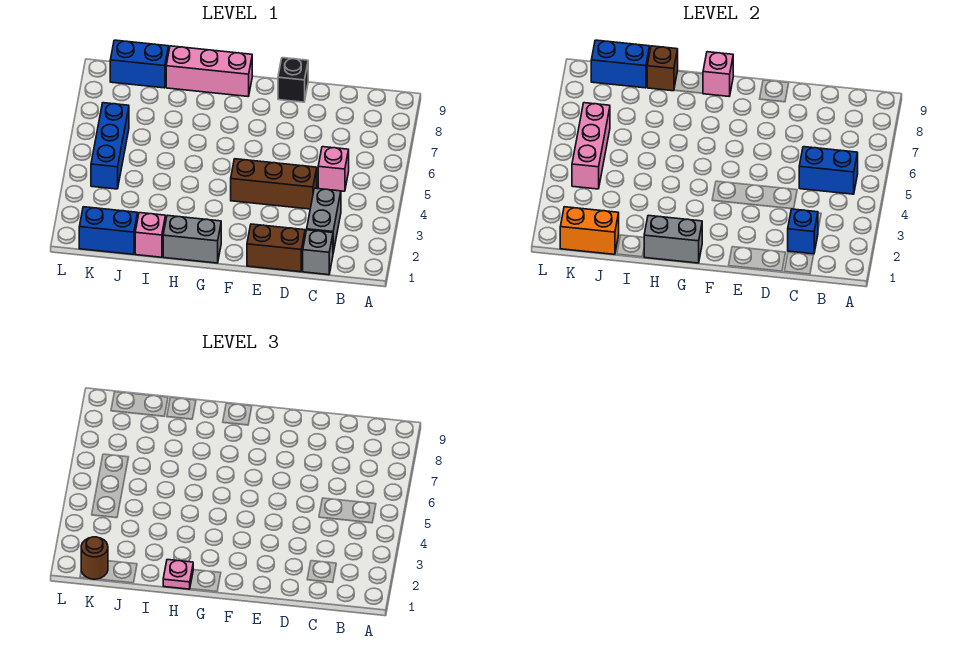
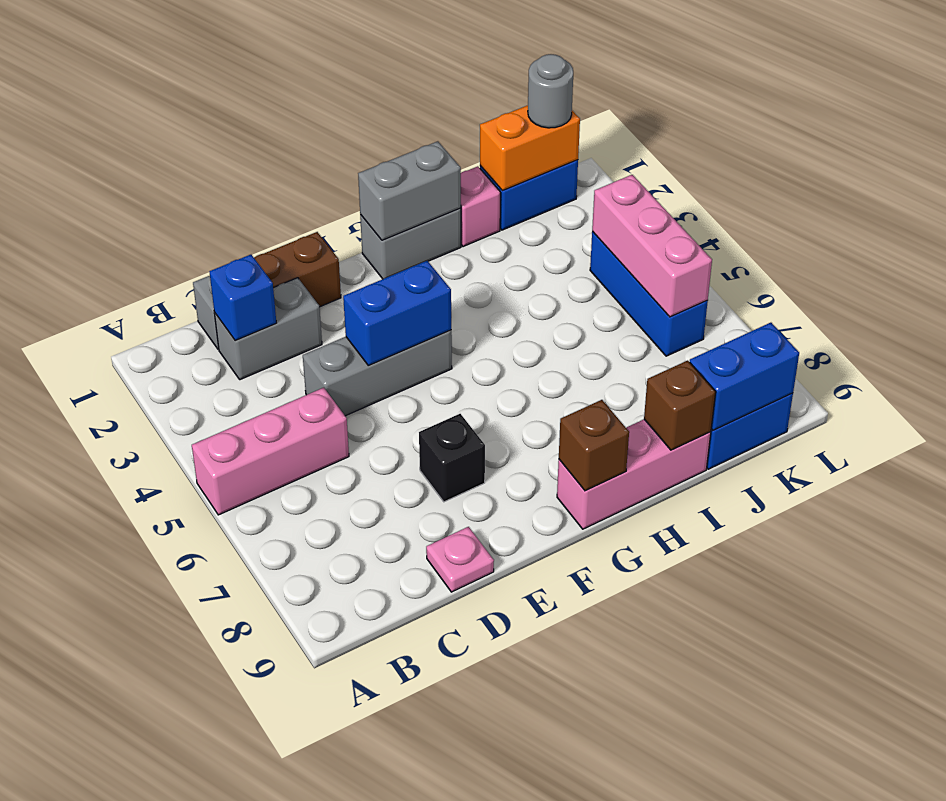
blue brick B5:C5 level 2 -> blue brick E4:F4 level 2
grey brick C2:C3 level 1 -> grey brick C2:D2 level 1
pink brick C5 level 1 -> pink brick A5:C5 level 1
brown brick D4:F4 level 1 -> grey brick D4:F4 level 1
black brick E9 level 1 -> black brick E7 level 1
pink brick G9 level 2 -> brown brick G9 level 2
pink plate H1 level 3 -> pink plate D9 level 1
brown round brick K1 level 3 -> grey round brick K1 level 3

